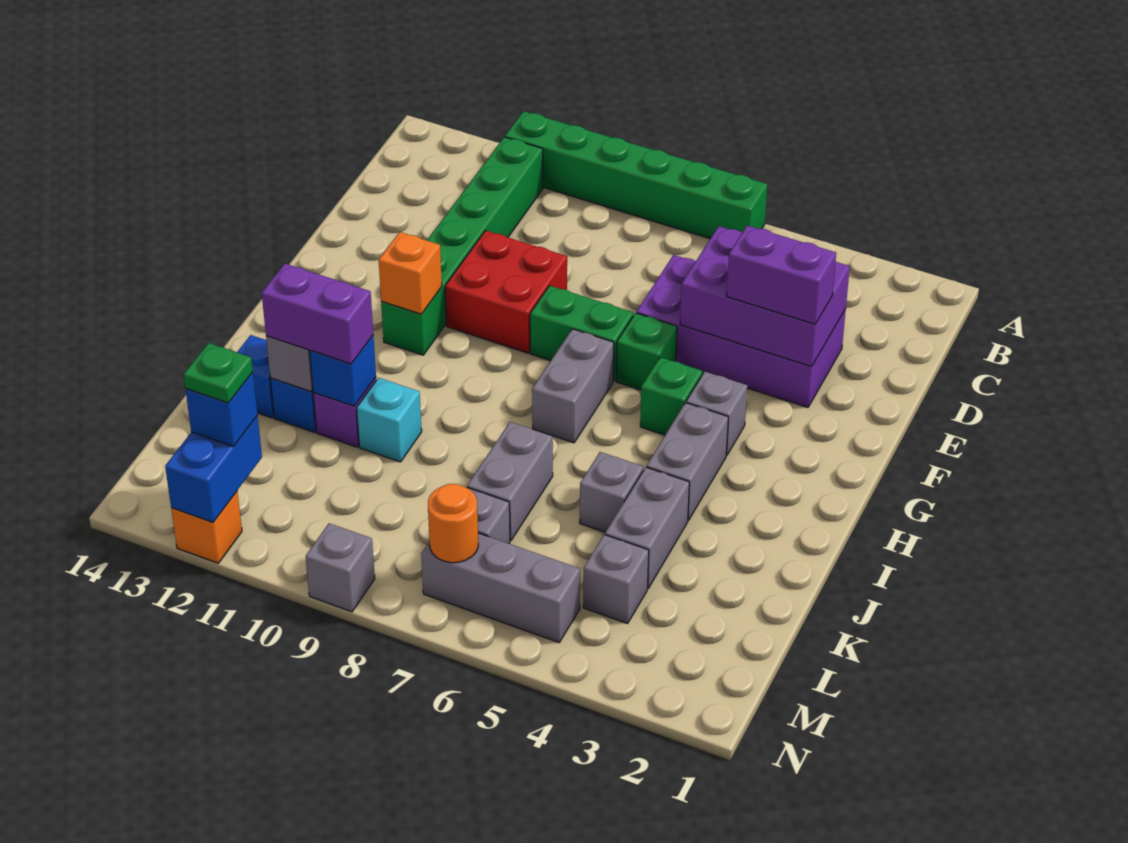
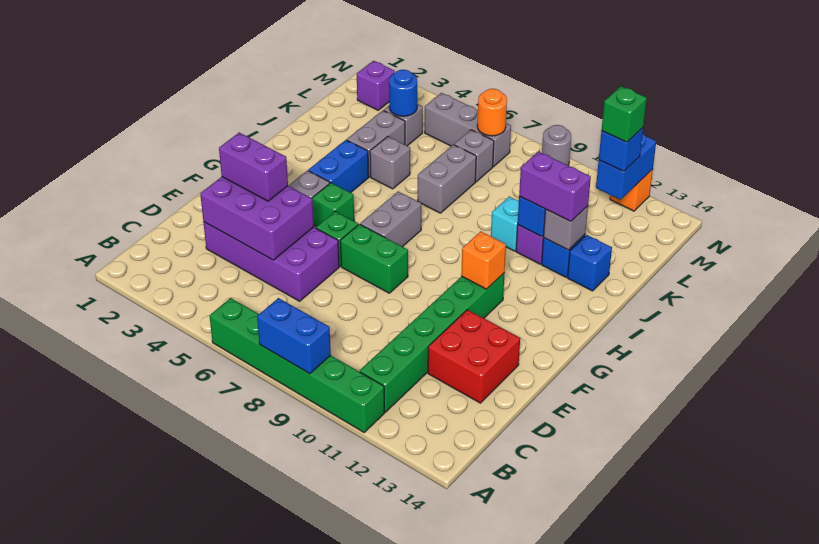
none -> blue brick A8:A9 level 2
red brick E9:F10 level 1 -> red brick D12:E13 level 1
grey brick H4:I4 level 1 -> blue brick H4:I4 level 1
none -> blue round brick L4 level 2
none -> purple brick M2 level 1
green plate M12 level 4 -> green brick M12 level 4
grey brick N9 level 1 -> grey round brick N9 level 1

